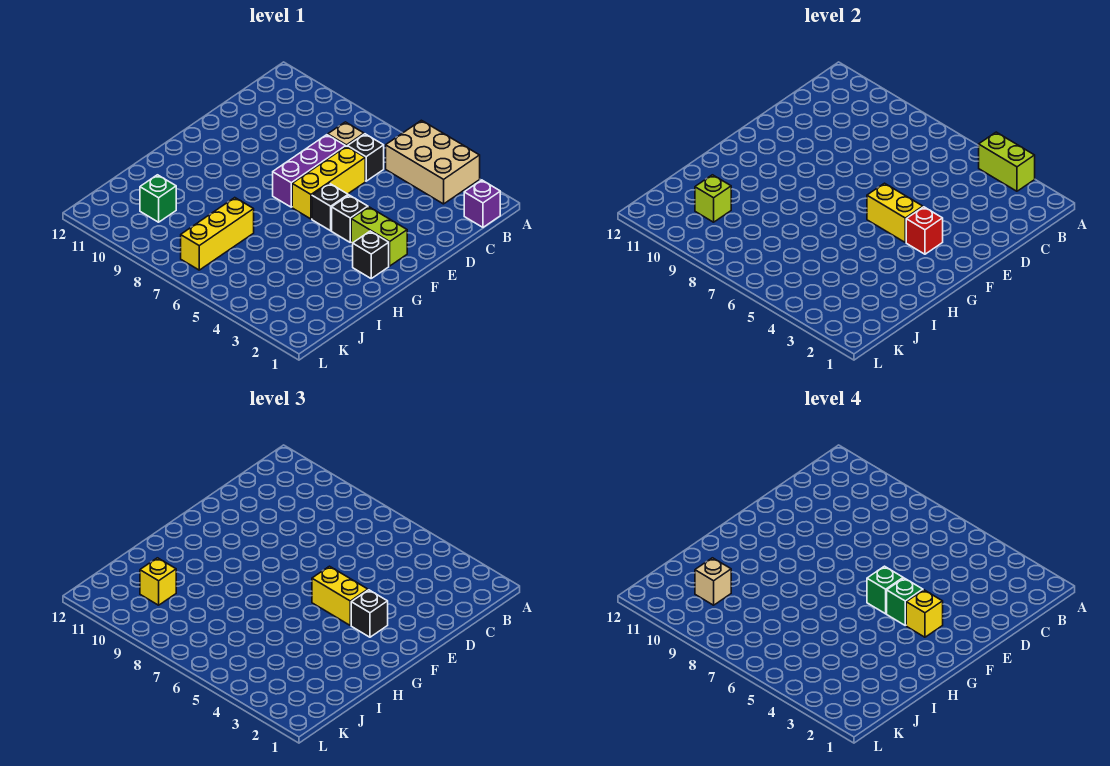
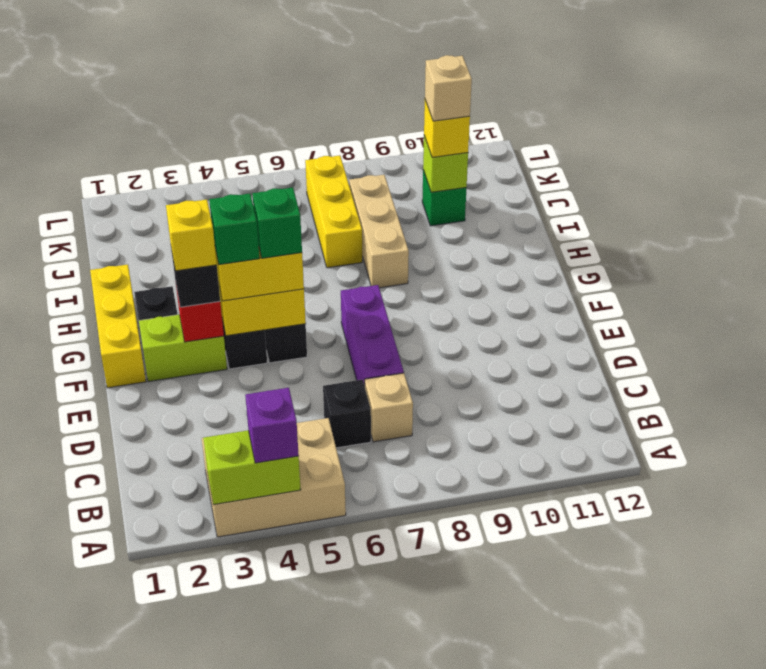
purple brick B1 level 1 -> purple brick A4 level 3
yellow brick D6:F6 level 1 -> yellow brick F1:H1 level 1
none -> tan brick H8:J8 level 1

